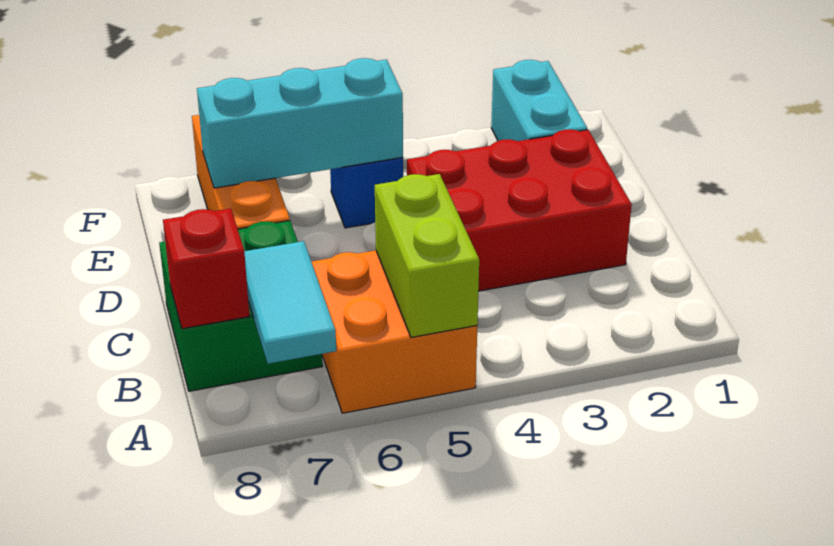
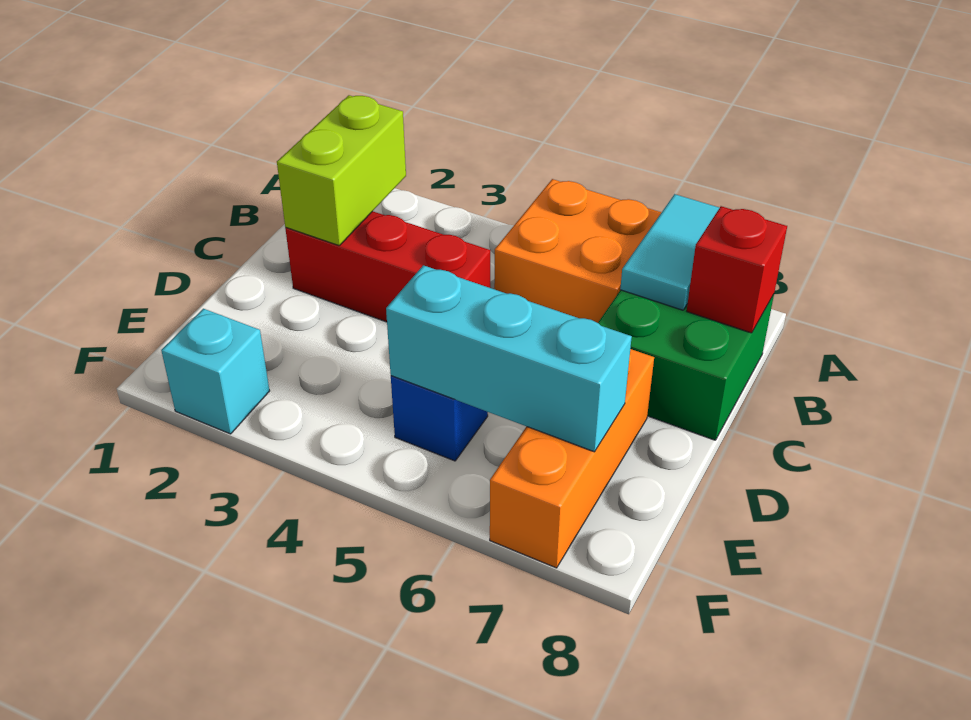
lime brick A5:B5 level 2 -> lime brick B2:C2 level 2
red brick C2:D4 level 1 -> red brick C2:C4 level 1
cyan brick E2:F2 level 1 -> cyan brick F2 level 1

